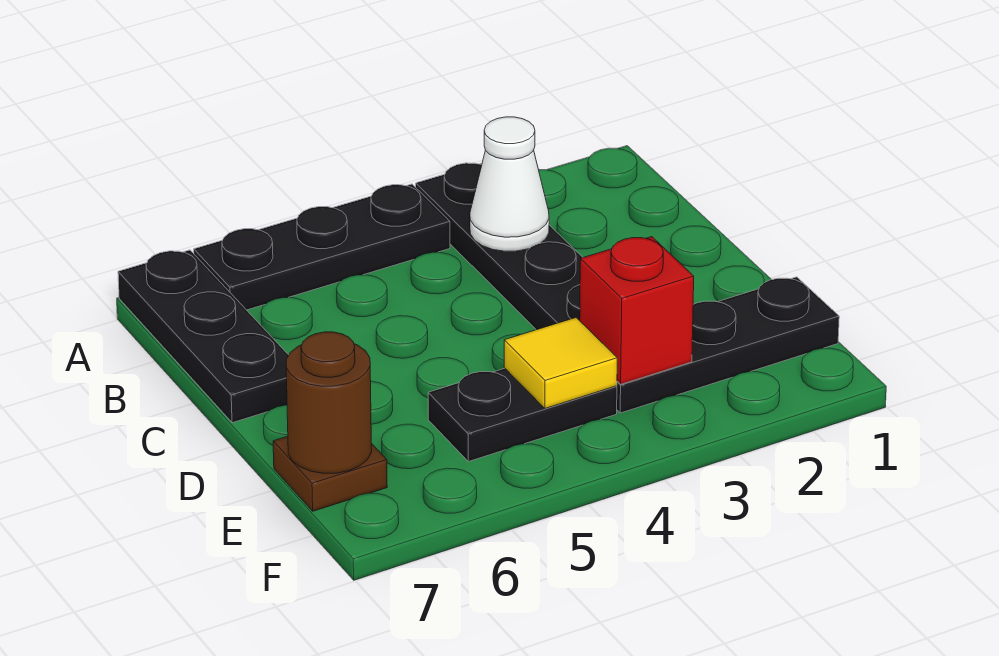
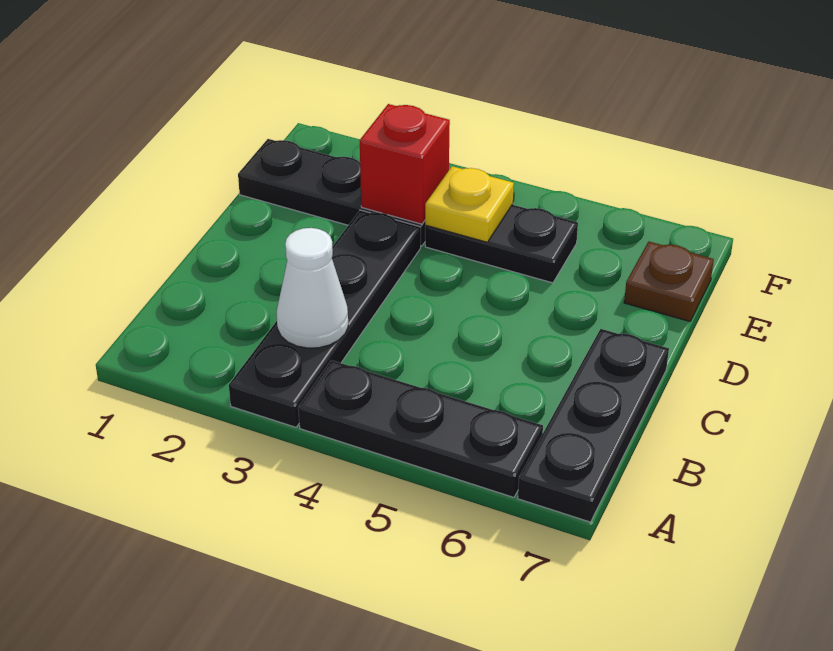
yellow tile E4 level 2 -> yellow plate E4 level 2
brown round brick E7 level 2 -> none

